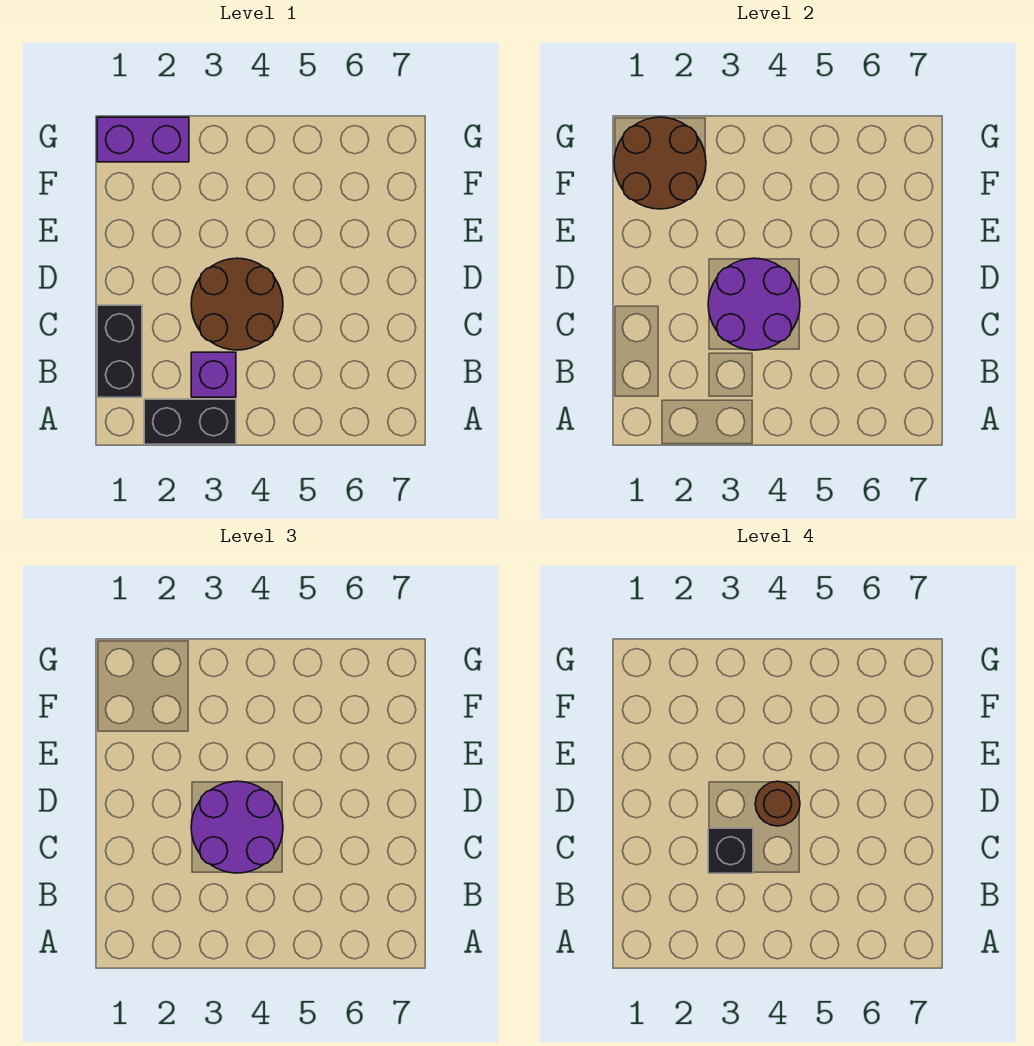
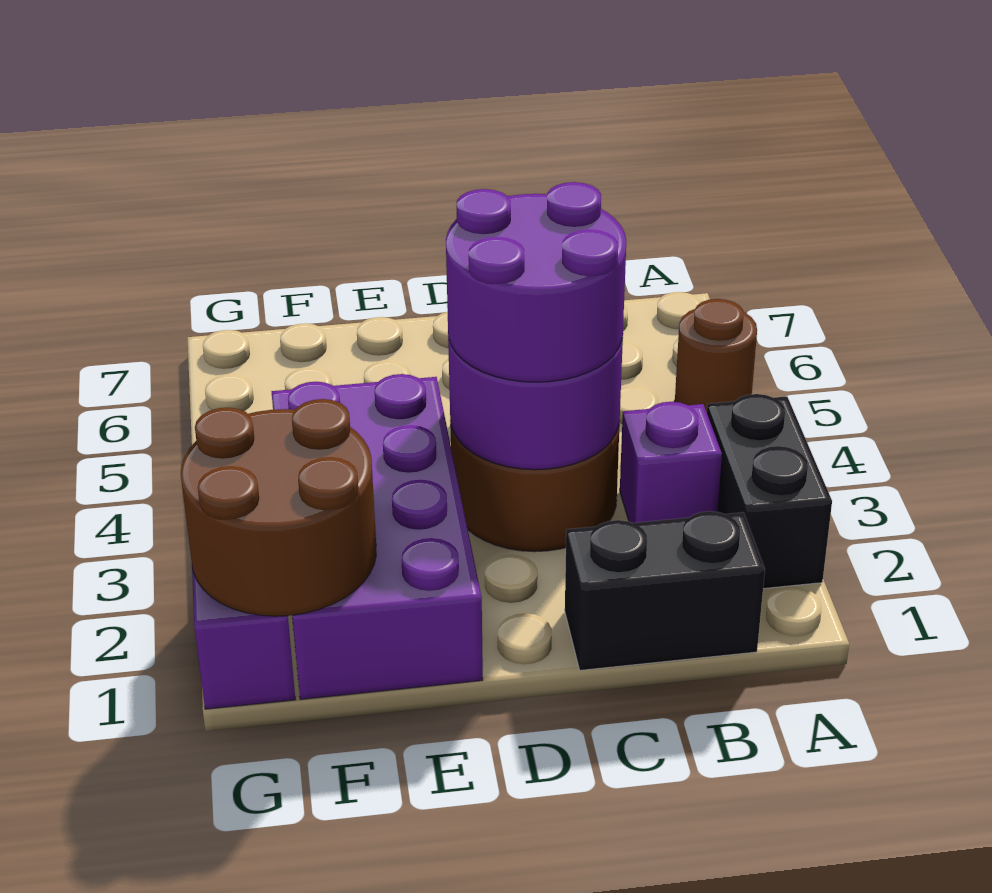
black brick C3 level 4 -> none
brown round brick D4 level 4 -> brown round brick A5 level 1
none -> purple brick E1:F4 level 1

